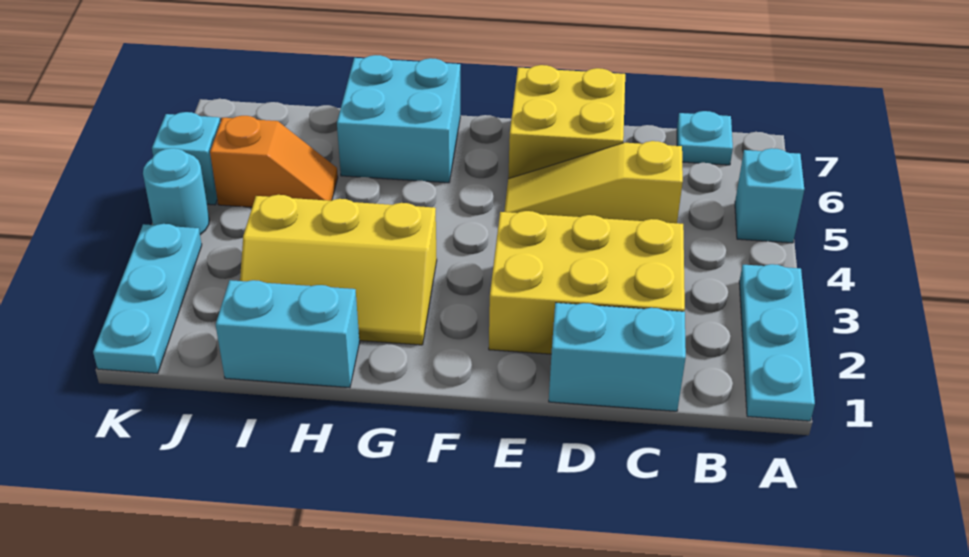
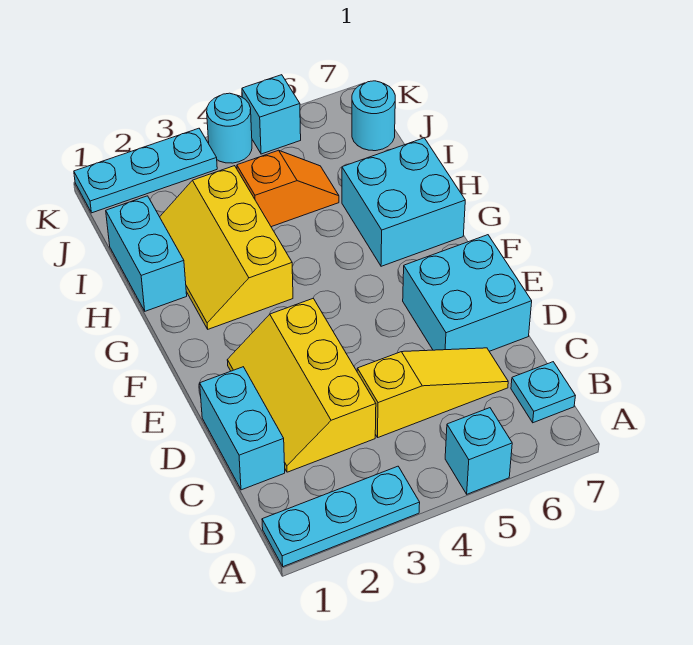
yellow brick C2:E3 level 1 -> yellow slope C2:E3 level 1 top 3
yellow slope C5:E5 level 1 top C -> yellow slope C4:C6 level 1 top 4
yellow brick D6:E7 level 1 -> cyan brick D6:E7 level 1
orange slope I5:J5 level 1 top J -> orange slope I4:I5 level 1 top 4
none -> cyan round brick J7 level 1

